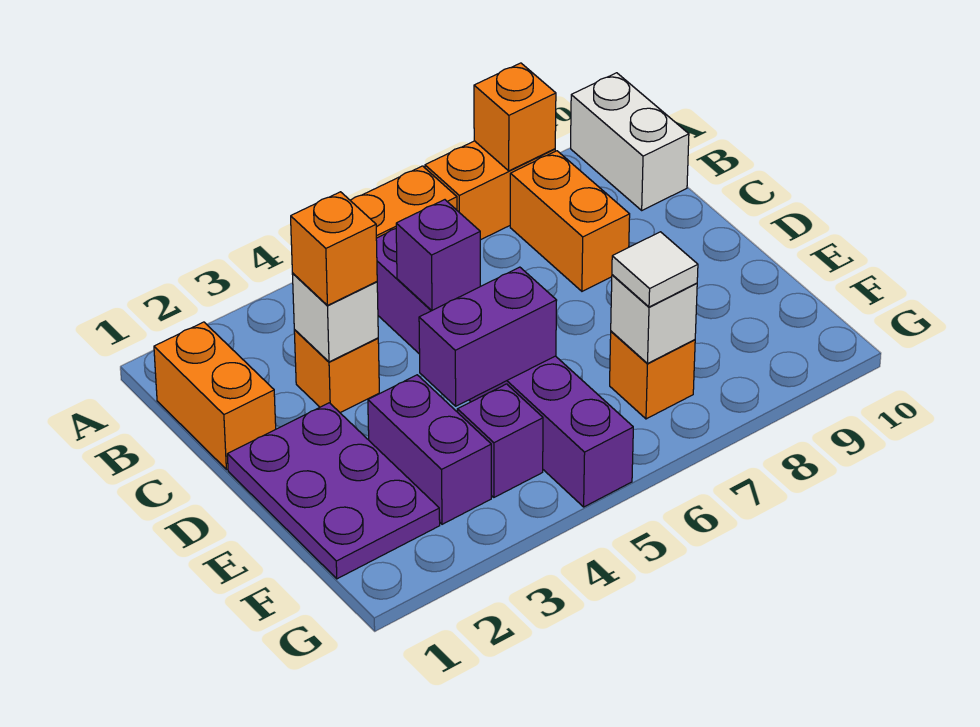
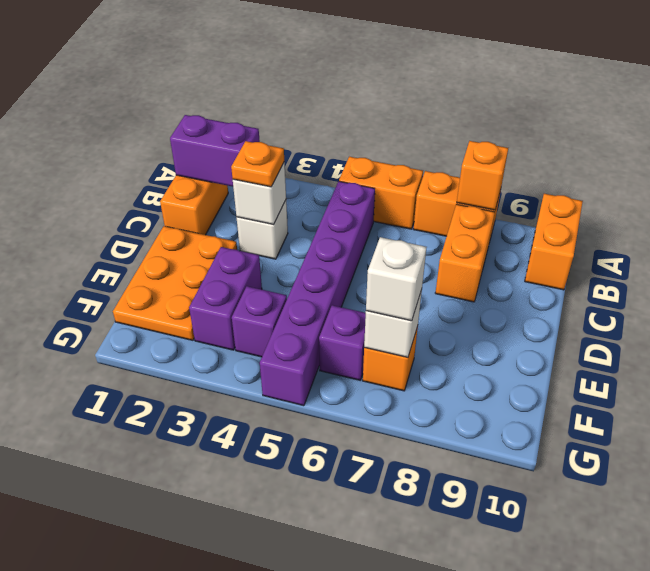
white brick A10:B10 level 1 -> orange brick A10:B10 level 1
orange brick C3 level 1 -> white brick C3 level 1
orange brick C3 level 3 -> orange plate C3 level 3
purple brick C5 level 2 -> purple brick F6 level 1
purple plate D1:F2 level 1 -> orange plate D1:F2 level 1
purple brick E4:E5 level 2 -> purple brick B1:B2 level 2
white tile F7 level 3 -> white brick F7 level 3

